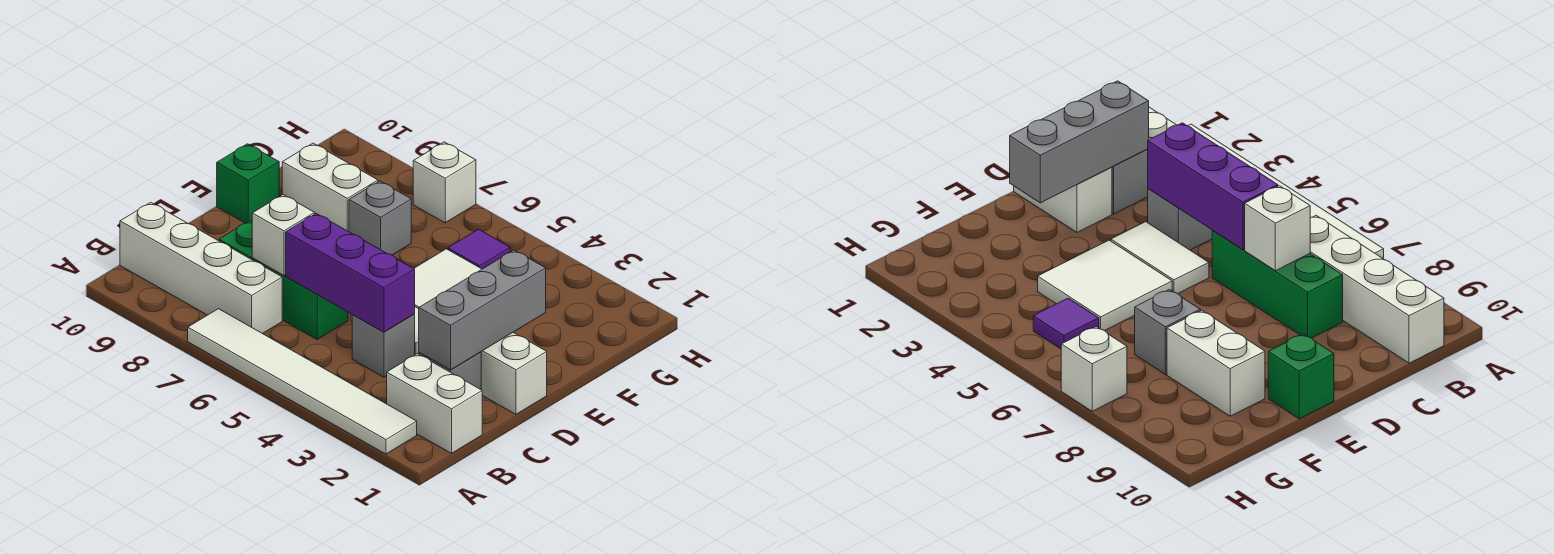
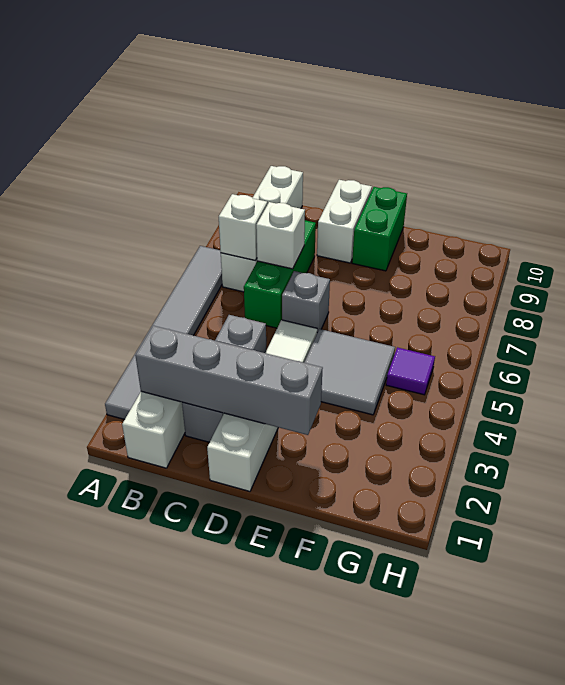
white tile A2:A7 level 1 -> grey tile A2:A7 level 1
grey brick C2:E2 level 2 -> grey brick B2:E2 level 2
purple brick C4:C6 level 2 -> none
white tile E4:F5 level 1 -> grey tile E4:F5 level 1
green brick E10 level 1 -> green brick E9:E10 level 1
grey brick F7 level 1 -> grey brick D6 level 1
white brick F8:F9 level 1 -> white brick D9:D10 level 1
white brick H7 level 1 -> white brick B7 level 2

